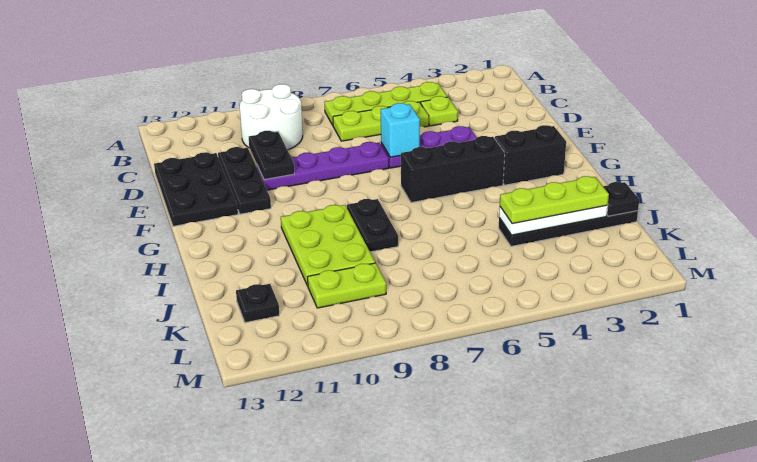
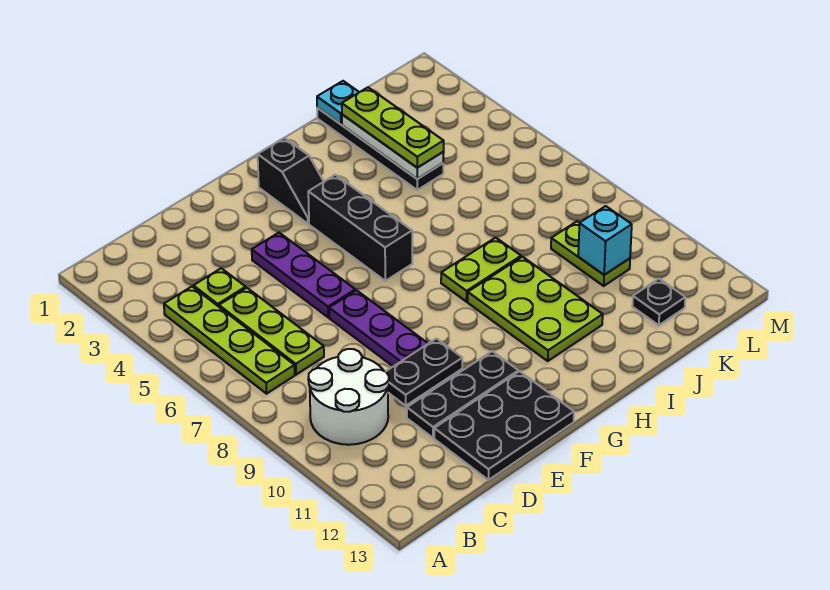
cyan brick E6 level 2 -> cyan brick K10 level 2
black brick G2:G3 level 1 -> black slope G2:G3 level 1 top 2
black plate H8:I8 level 1 -> lime plate H8:I8 level 1
lime plate H9:J10 level 1 -> lime plate H9:I11 level 1
black plate J1 level 2 -> cyan plate J1 level 2

